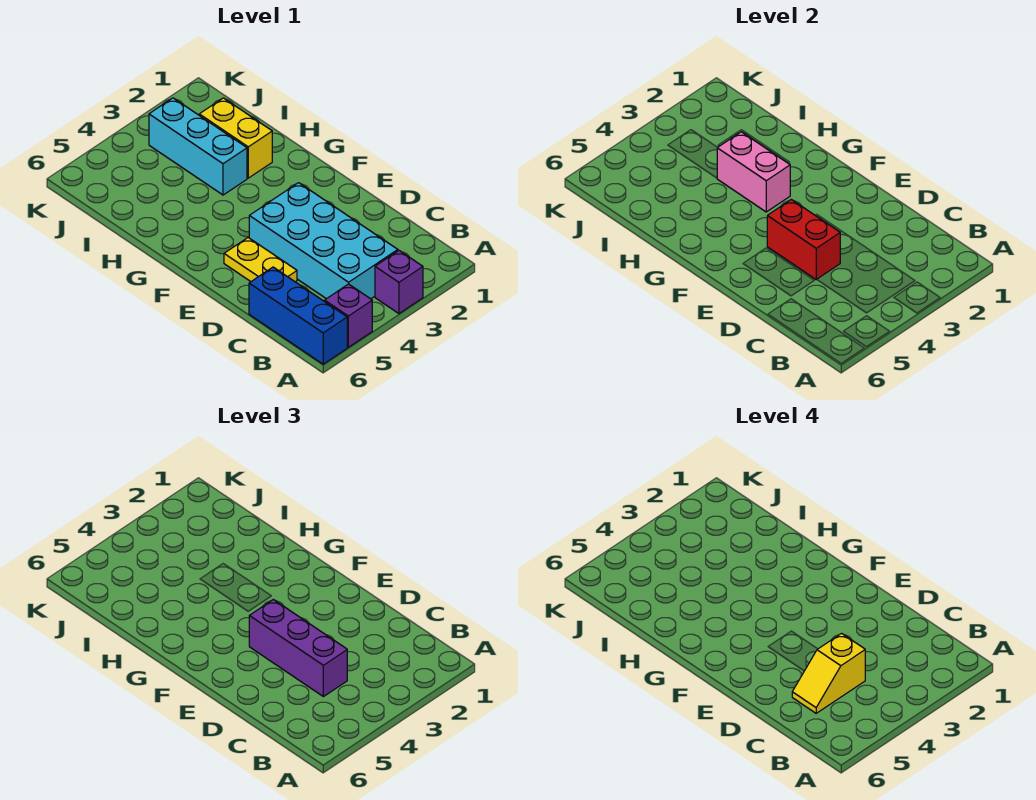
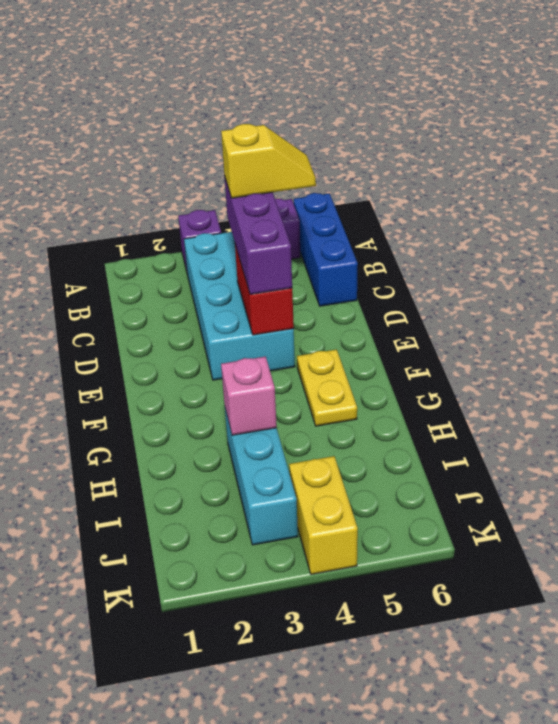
yellow plate D5:E5 level 1 -> yellow plate F5:G5 level 1
pink brick G3:H3 level 2 -> pink brick H3 level 2
yellow brick H2:I2 level 1 -> yellow brick J4:K4 level 1

